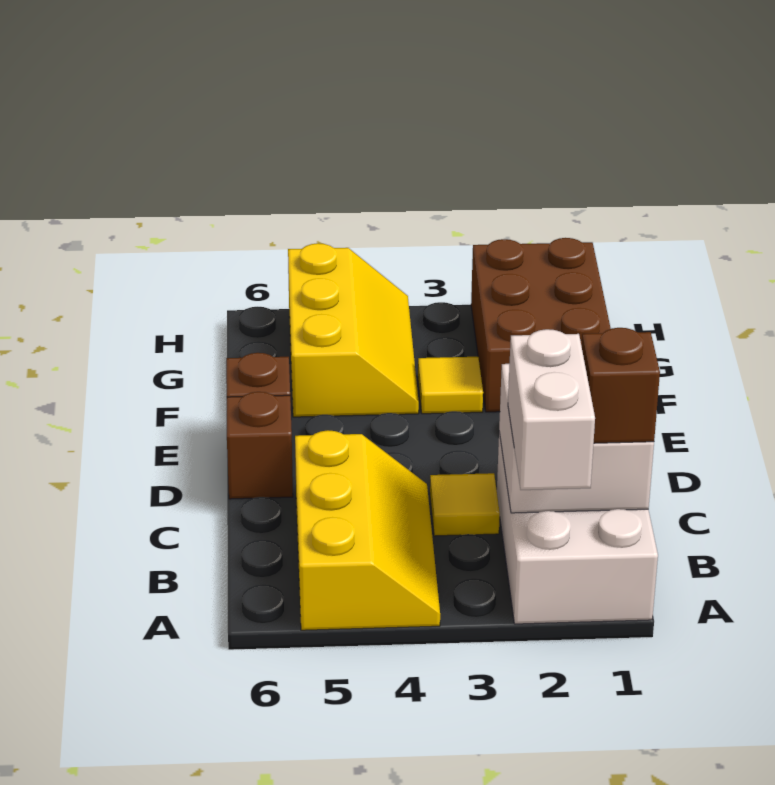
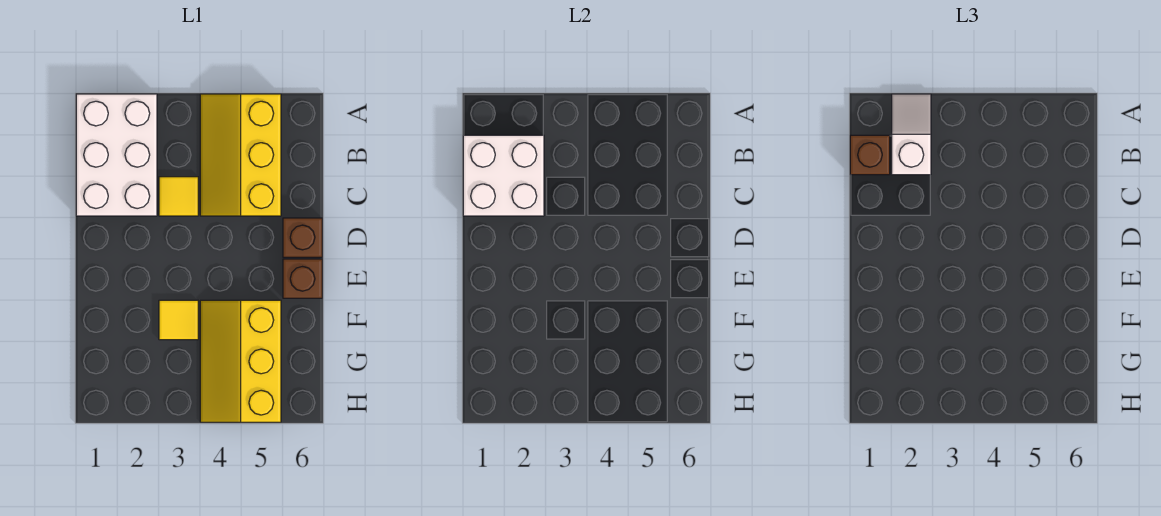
white brick A2:B2 level 3 -> white slope A2:B2 level 3 top B
brown brick F1:H2 level 1 -> none

